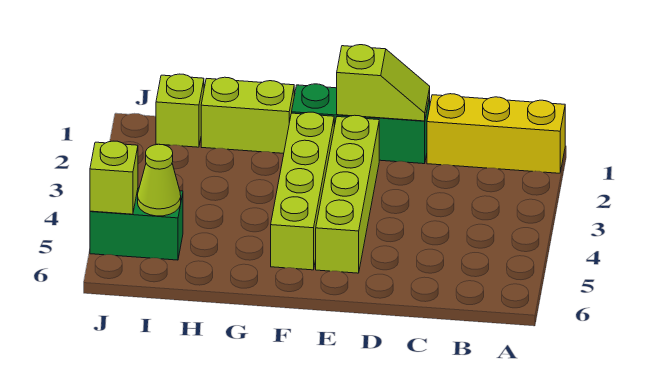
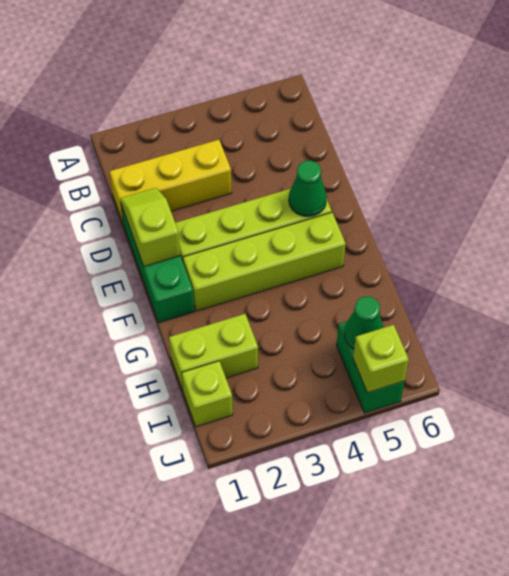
yellow brick A1:C1 level 1 -> yellow brick C1:C3 level 1
none -> green cone E5 level 2
lime brick G1:H1 level 1 -> lime brick H1:H2 level 1
lime cone I5 level 2 -> green cone I5 level 2

